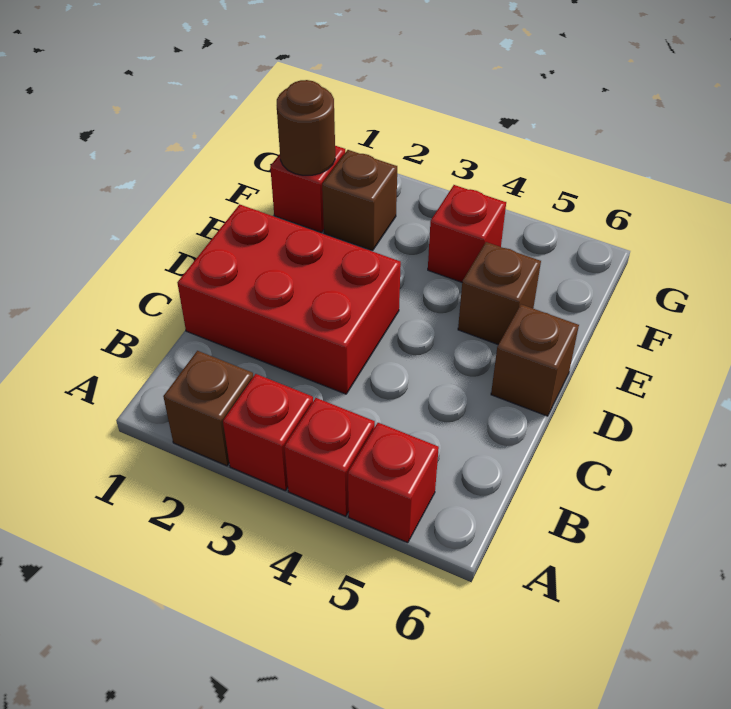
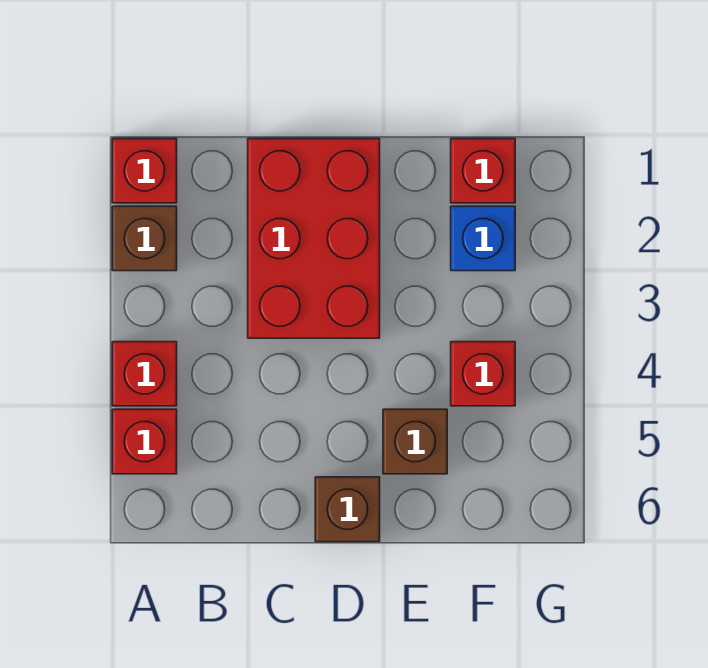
red brick A3 level 1 -> red brick A1 level 1
brown round brick F1 level 2 -> none
brown brick F2 level 1 -> blue brick F2 level 1

